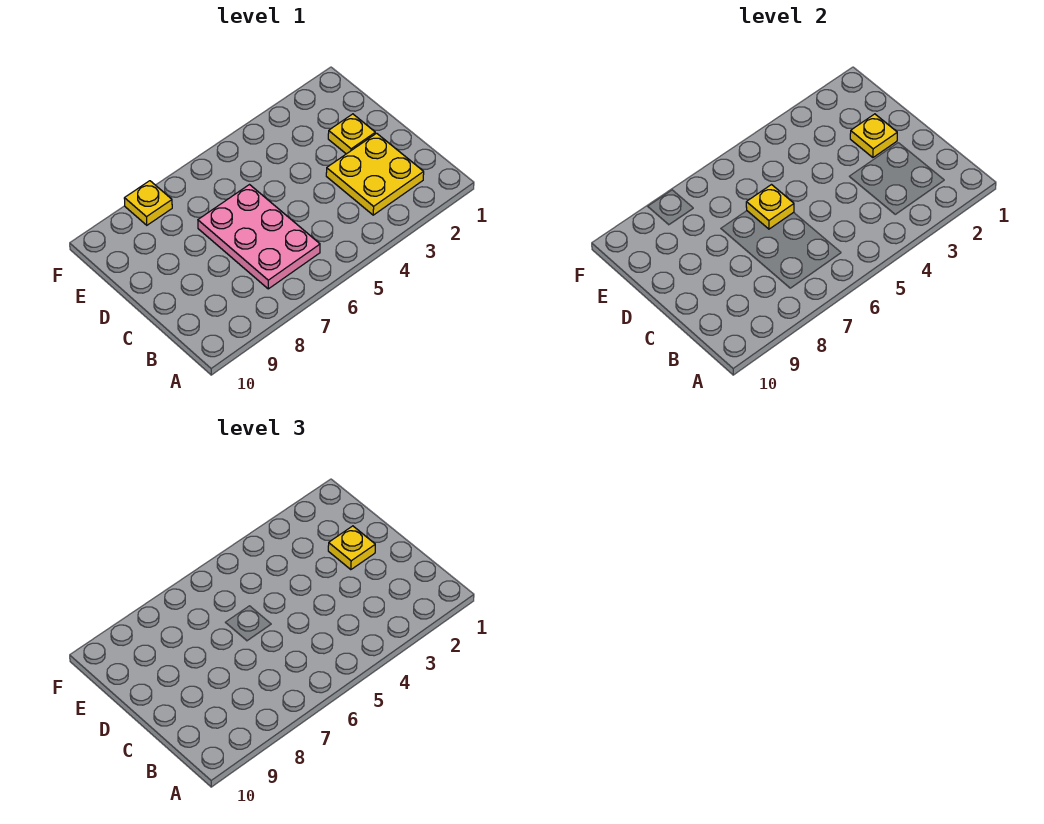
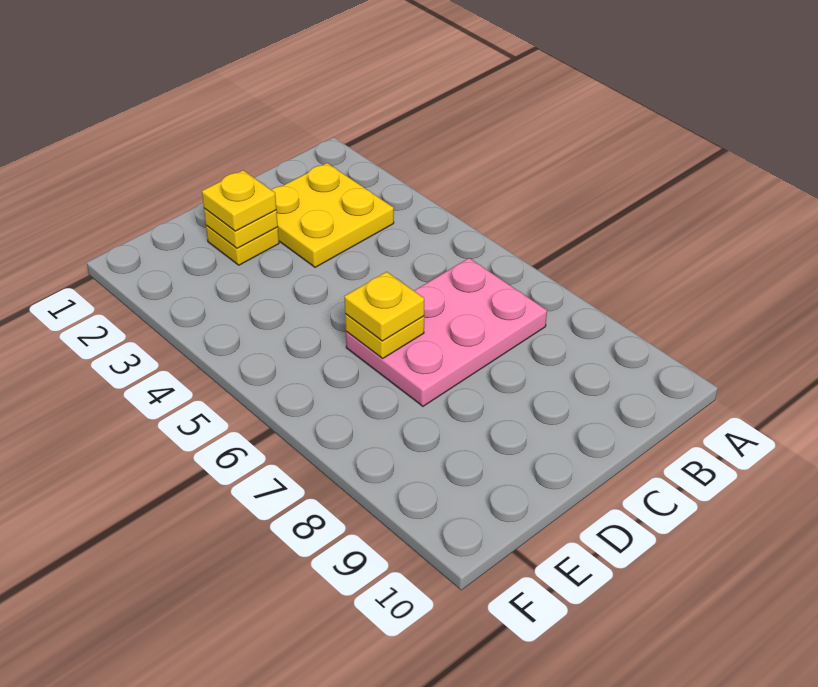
yellow plate F8 level 1 -> yellow plate D6 level 3

